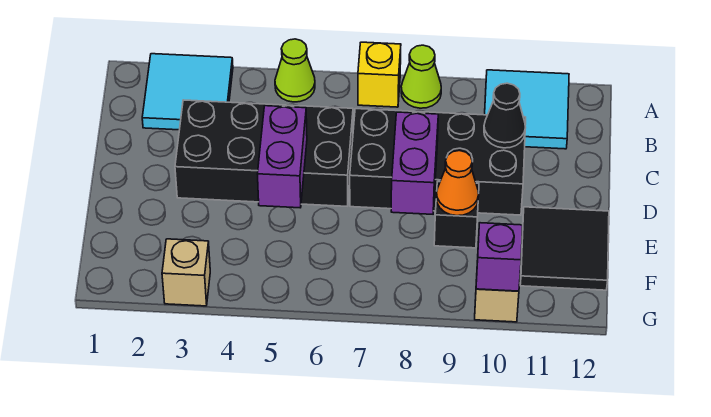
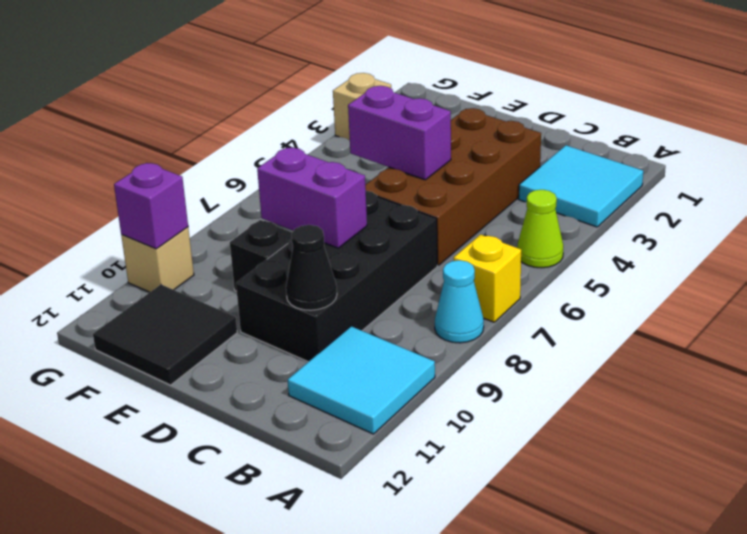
lime cone A8 level 1 -> cyan cone A8 level 1
black brick C3:D6 level 1 -> brown brick C3:D6 level 1
orange cone E9 level 2 -> none

